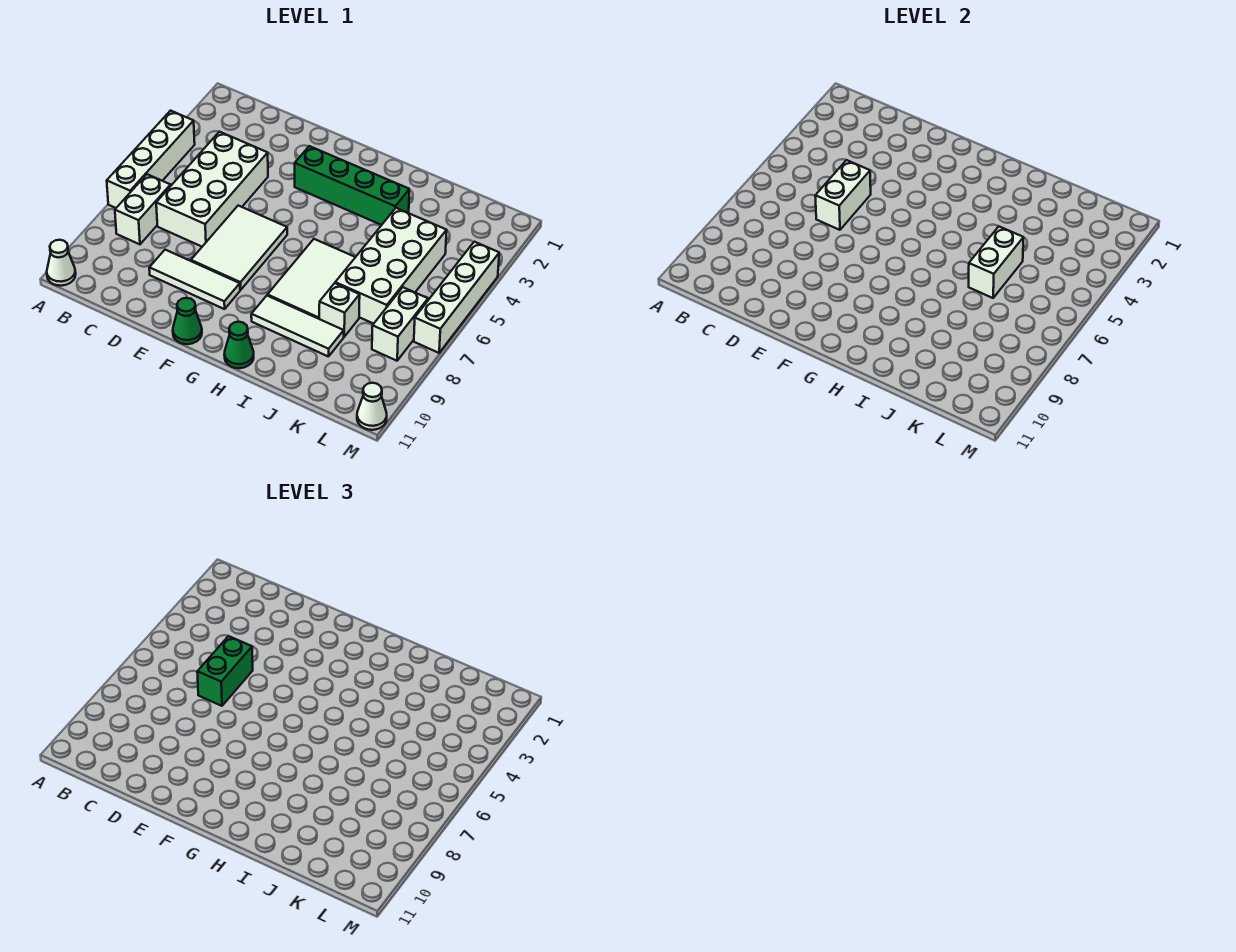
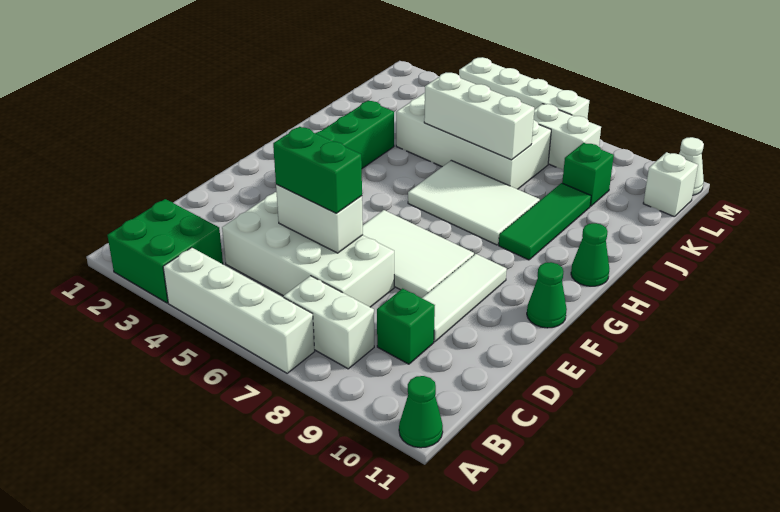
none -> green brick A2:B3 level 1
white cone A11 level 1 -> green cone A11 level 1
none -> green brick C9 level 1
white tile H9:J9 level 1 -> green tile H9:J9 level 1
white brick J5:J6 level 2 -> white brick J5:J7 level 2
white brick J8 level 1 -> white brick L11 level 1
none -> green brick K9 level 1

